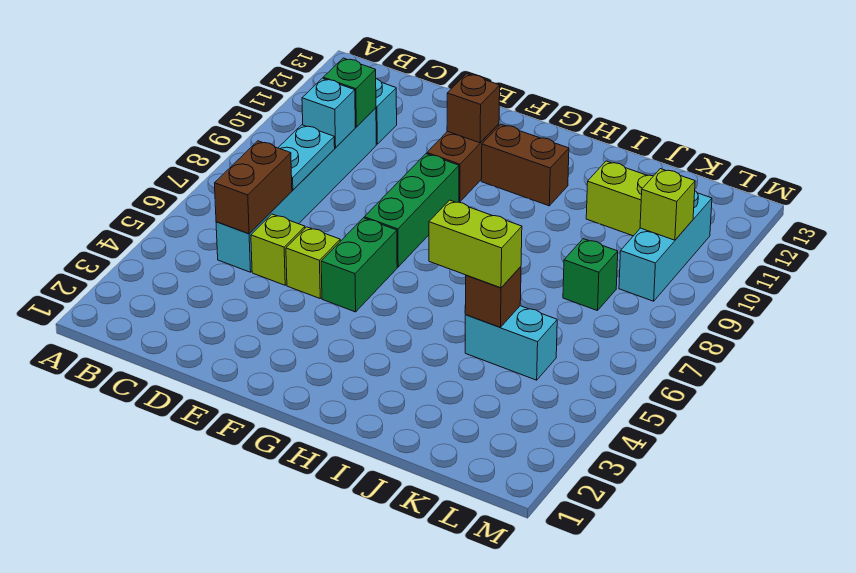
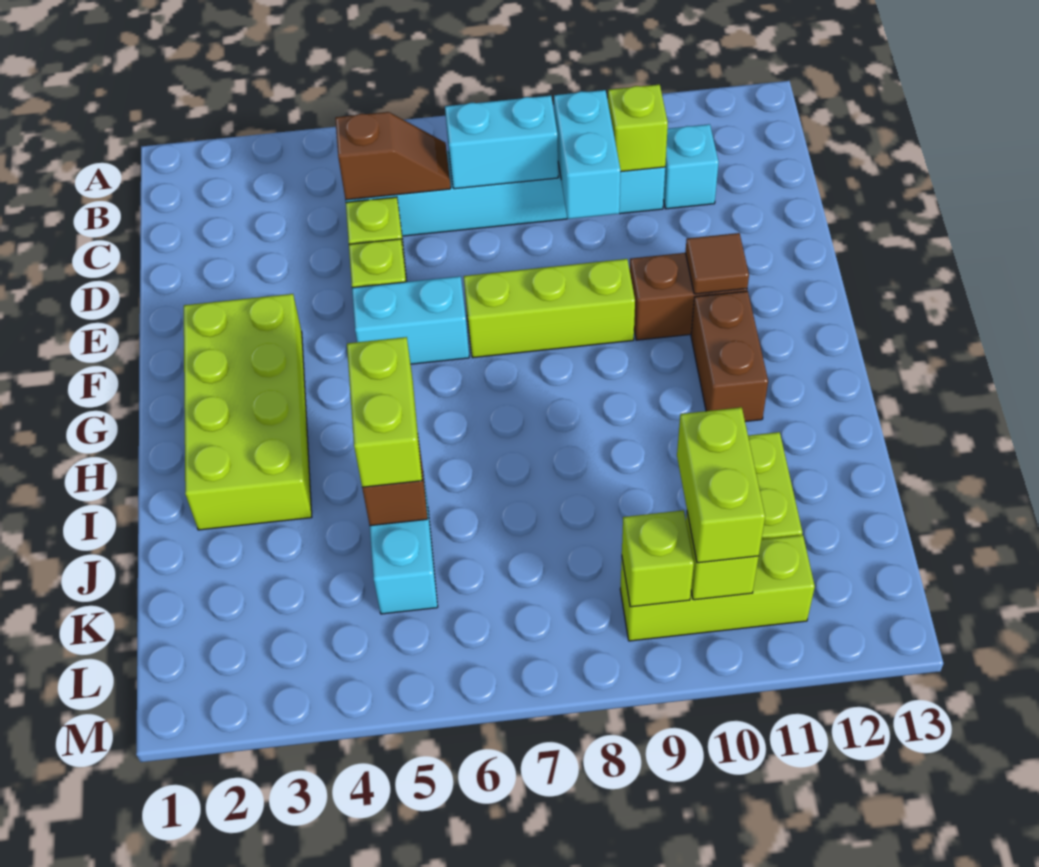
brown brick C5:C6 level 2 -> brown slope C5:C6 level 2 top 5
cyan plate C7:C8 level 2 -> cyan brick C7:C8 level 2
cyan brick C9 level 2 -> cyan brick C9:D9 level 2
green brick C10 level 2 -> lime brick C10 level 2
none -> lime brick F2:I3 level 1
green brick F5:F6 level 1 -> cyan brick F5:F6 level 1
green brick F7:F9 level 1 -> lime brick F7:F9 level 1
brown brick F11 level 2 -> brown tile F11 level 2
green brick K8 level 1 -> none
none -> lime brick K10:L10 level 3
cyan brick L9:L11 level 1 -> lime brick L9:L11 level 1
none -> lime brick L9 level 2

